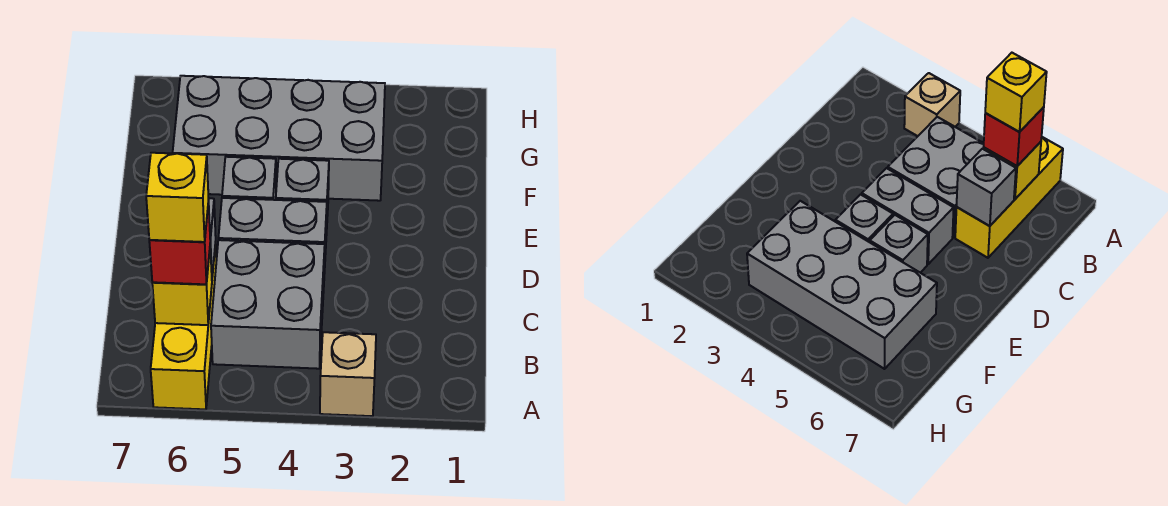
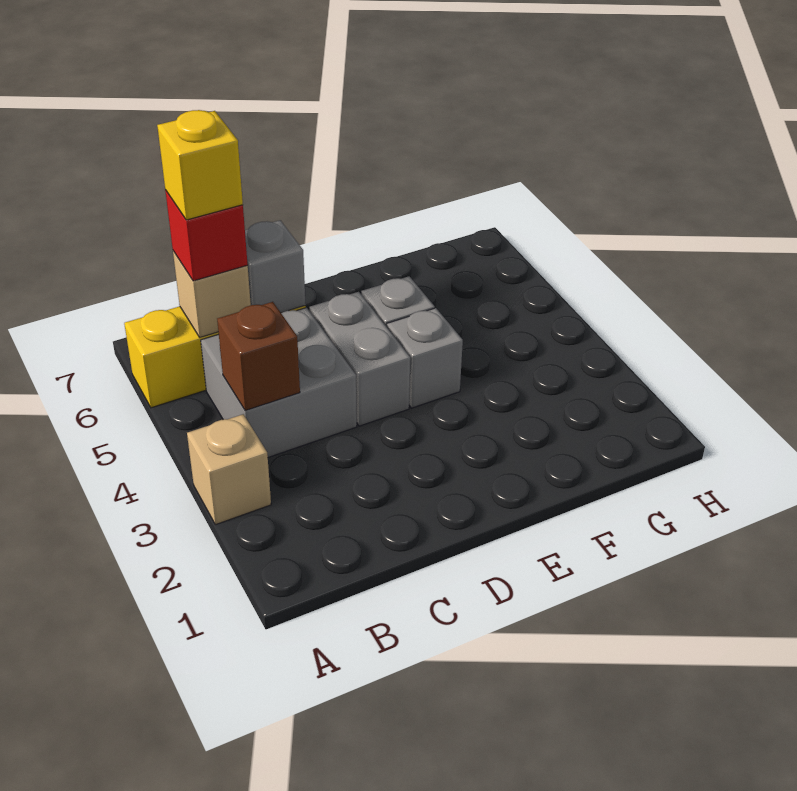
none -> brown brick B4 level 2
yellow brick B6 level 2 -> tan brick B6 level 2
grey brick F3:G6 level 1 -> none

